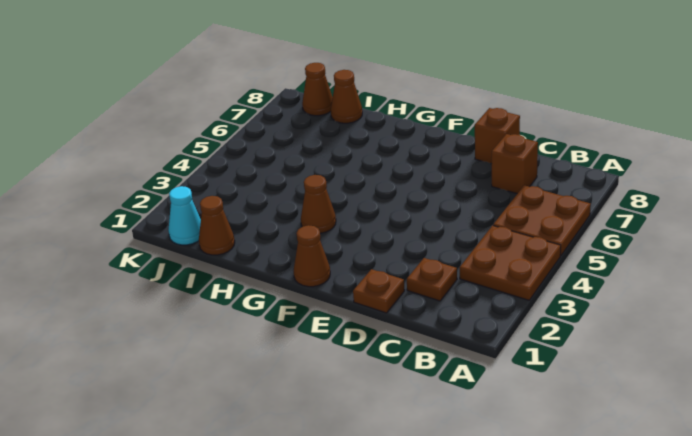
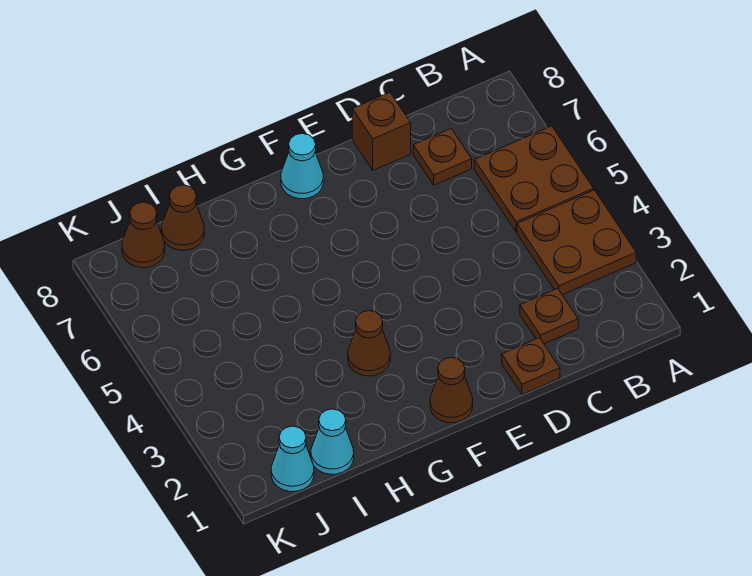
brown brick C7 level 1 -> brown plate C7 level 1
none -> cyan cone F8 level 1
brown cone I1 level 1 -> cyan cone I1 level 1

